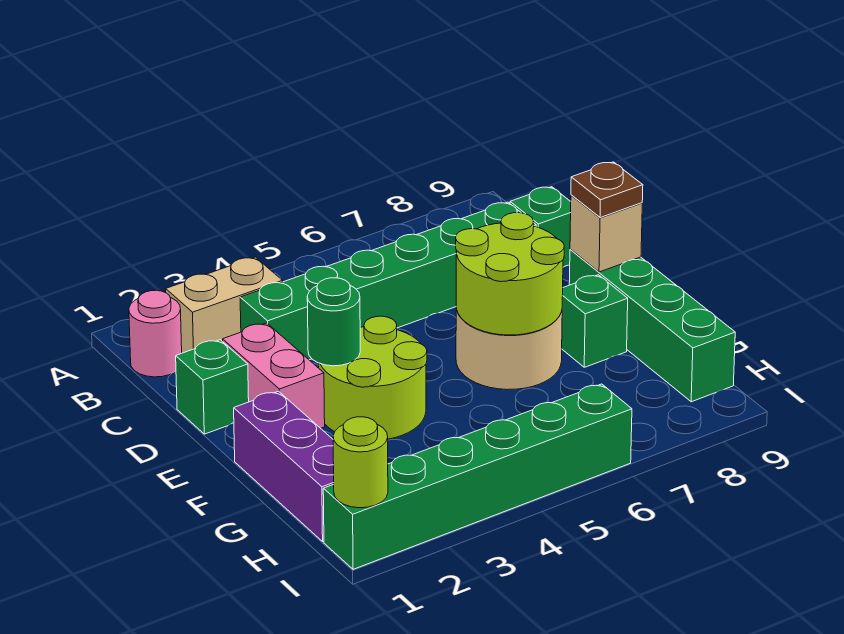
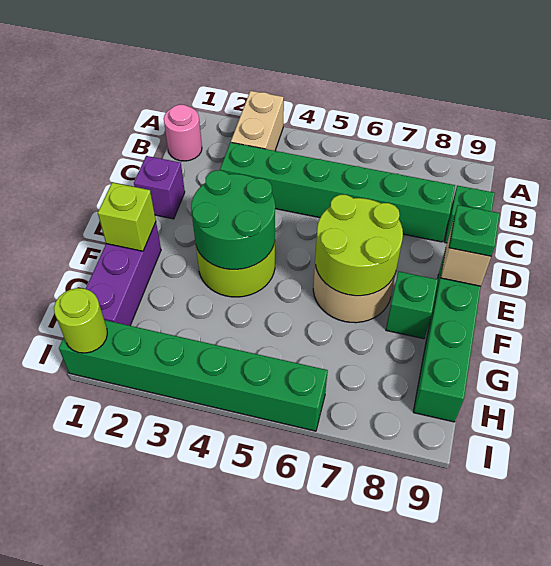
tan brick B2:B3 level 1 -> tan brick A3:B3 level 1
green brick D1 level 1 -> purple brick D1 level 1
pink brick D2:E2 level 1 -> none
green round brick E3 level 2 -> green round brick E3:F4 level 2
brown plate E9 level 3 -> green plate E9 level 3
none -> lime brick F1 level 2

